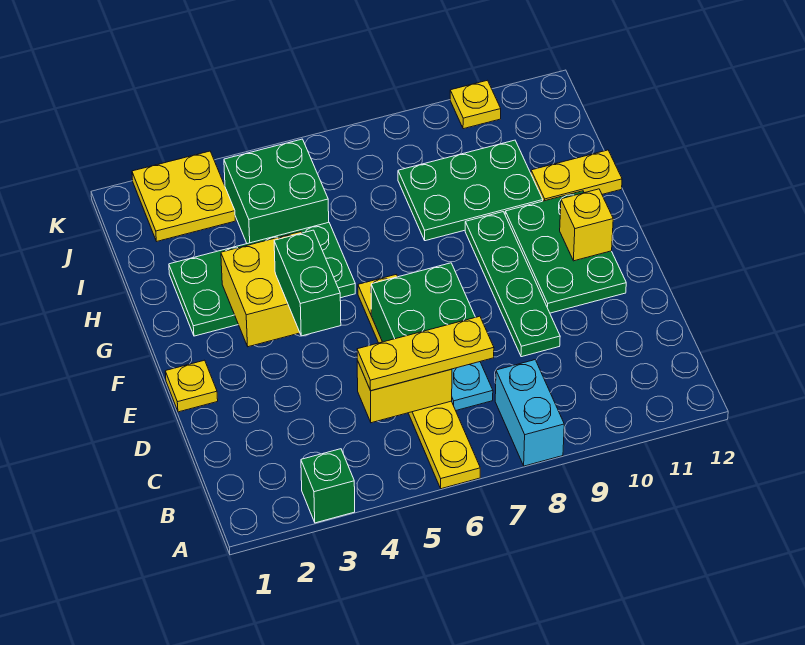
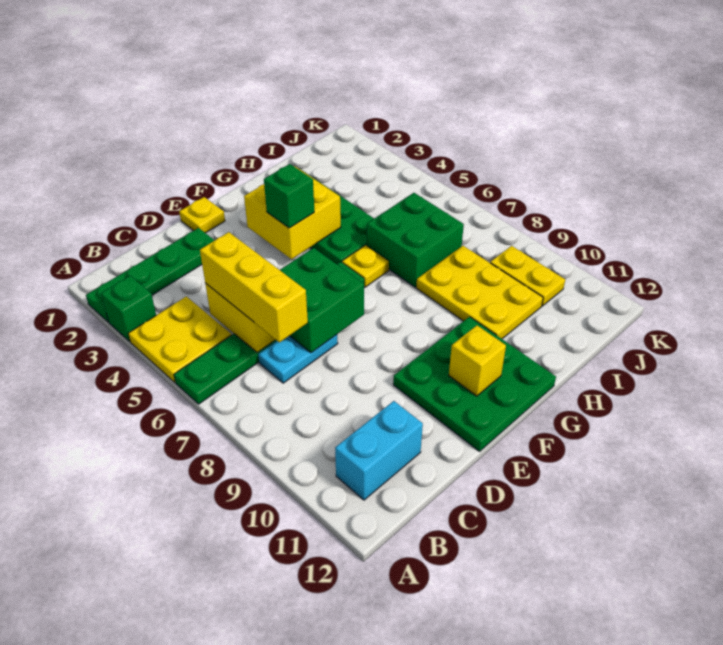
yellow plate A6:F6 level 1 -> green plate A6:F6 level 1
cyan brick A8:B8 level 1 -> cyan brick B11:C11 level 1
yellow plate C5:C7 level 3 -> yellow brick C5:C7 level 3
green plate D9:G9 level 1 -> green plate A2:D2 level 1
green brick E4:F4 level 3 -> green brick F4 level 3
green plate E10:G11 level 1 -> green plate E10:G12 level 1
green plate H8:I10 level 1 -> yellow plate H8:I10 level 1
yellow plate H11:H12 level 1 -> yellow plate J9:J10 level 1
green brick I4:J5 level 1 -> green brick H6:I7 level 1
yellow plate J2:K3 level 1 -> yellow plate A4:B5 level 1
yellow plate K10 level 1 -> yellow plate G6 level 1

